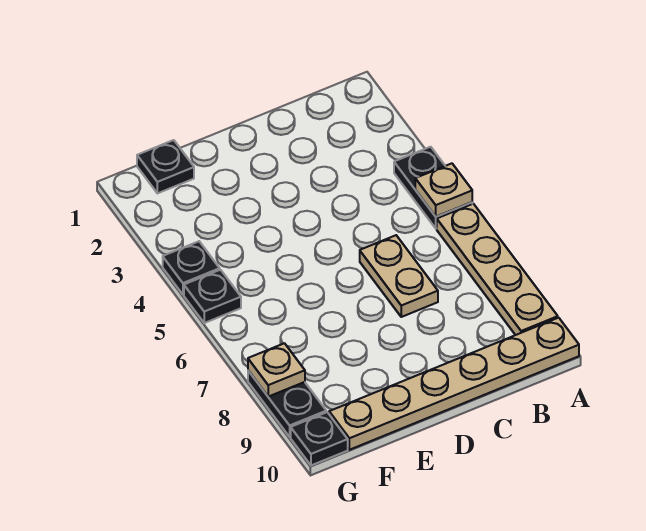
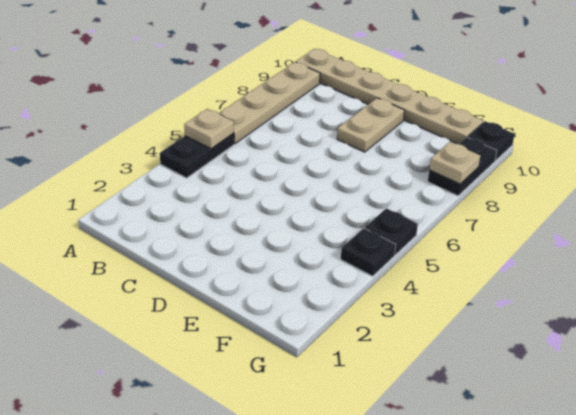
tan plate C6:C7 level 1 -> tan plate D8:D9 level 1
black plate F1 level 1 -> none

